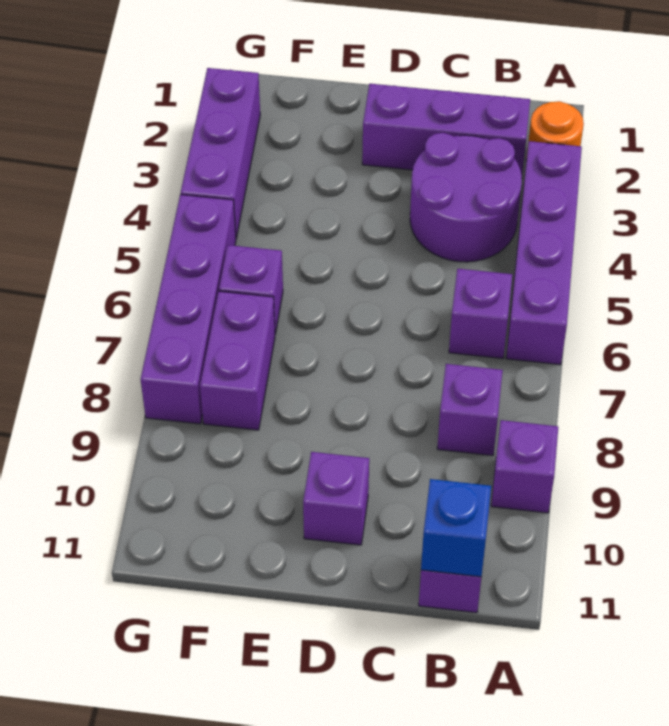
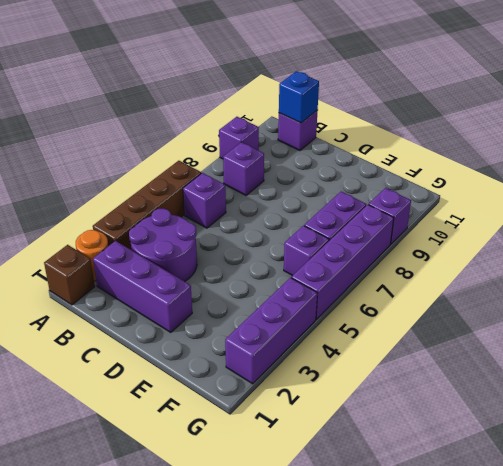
none -> brown brick A1 level 1
purple brick A3:A6 level 1 -> brown brick A3:A6 level 1
purple brick D10 level 1 -> purple brick G9 level 1

